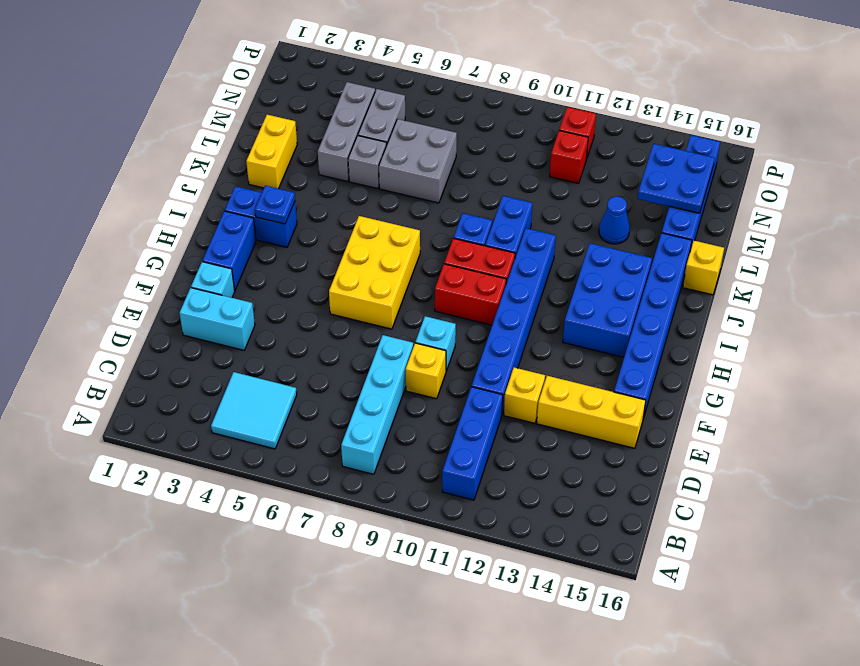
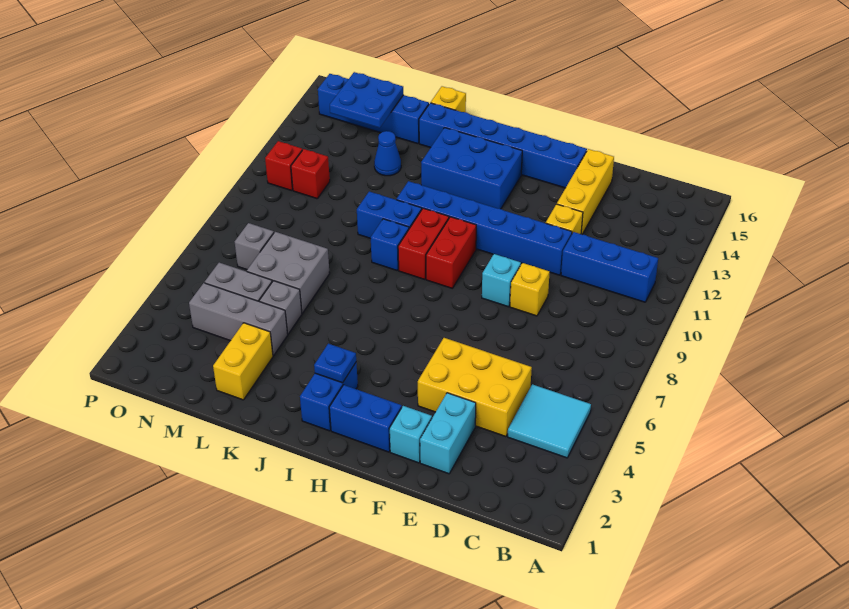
cyan brick B8:E8 level 1 -> none
yellow brick G6:I7 level 1 -> yellow brick D4:F5 level 1
yellow brick K2:L2 level 1 -> yellow brick L2:L3 level 1
none -> grey brick N7 level 1

